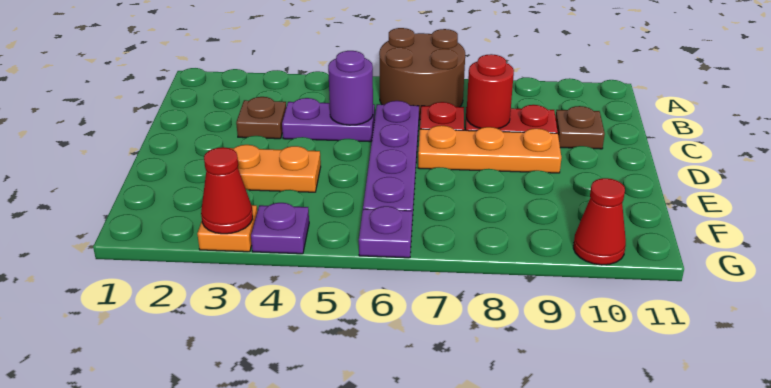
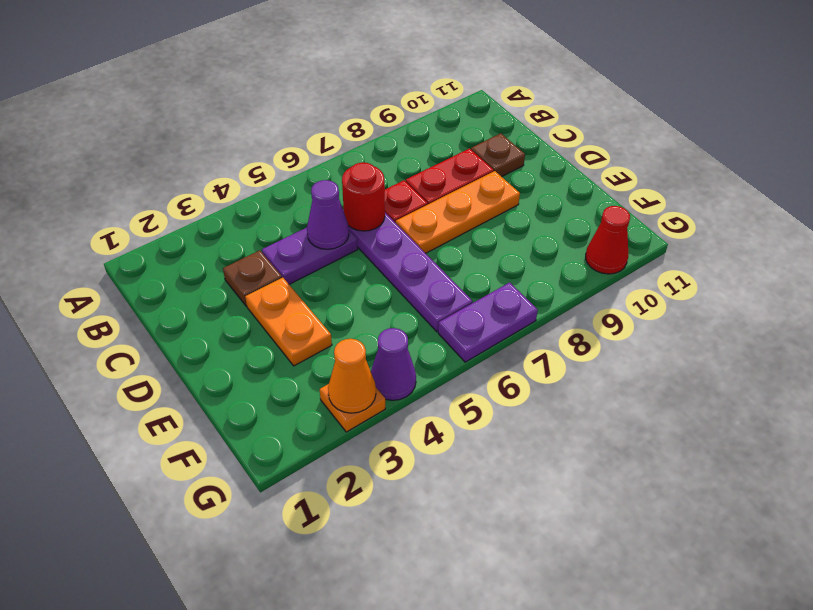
brown round brick A6:B7 level 1 -> none
purple round brick C5 level 2 -> purple cone C5 level 2
red round brick C8 level 2 -> red round brick C6 level 2
orange plate E3:E4 level 1 -> orange plate D3:E3 level 1
red cone G3 level 2 -> orange cone G3 level 2
purple plate G4 level 1 -> purple cone G4 level 1
purple plate G6 level 1 -> purple plate G6:G7 level 1

